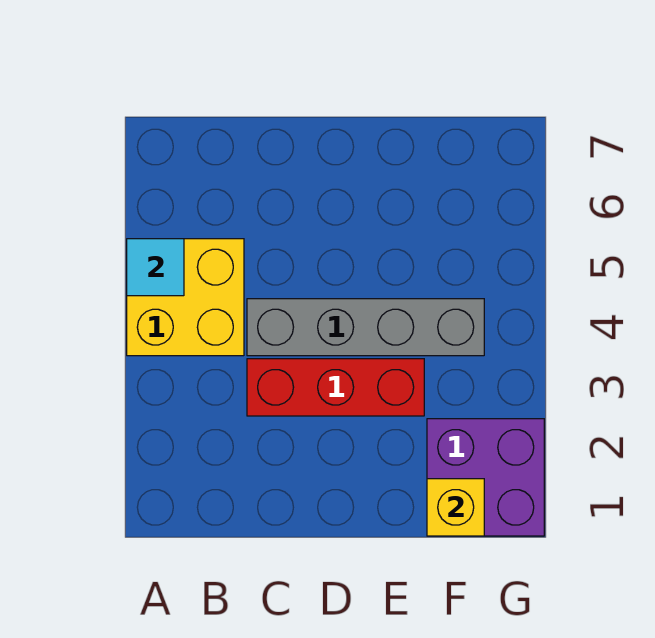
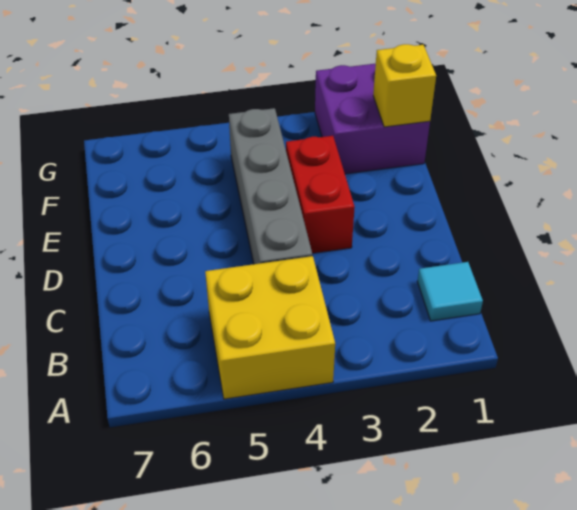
cyan tile A5 level 2 -> cyan tile B1 level 1
red brick C3:E3 level 1 -> red brick D3:E3 level 1

